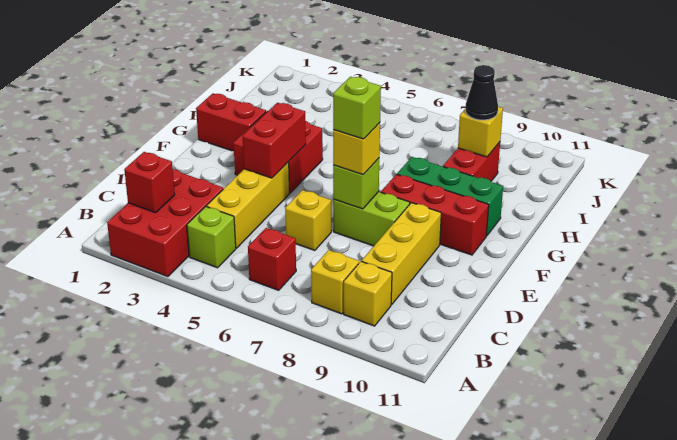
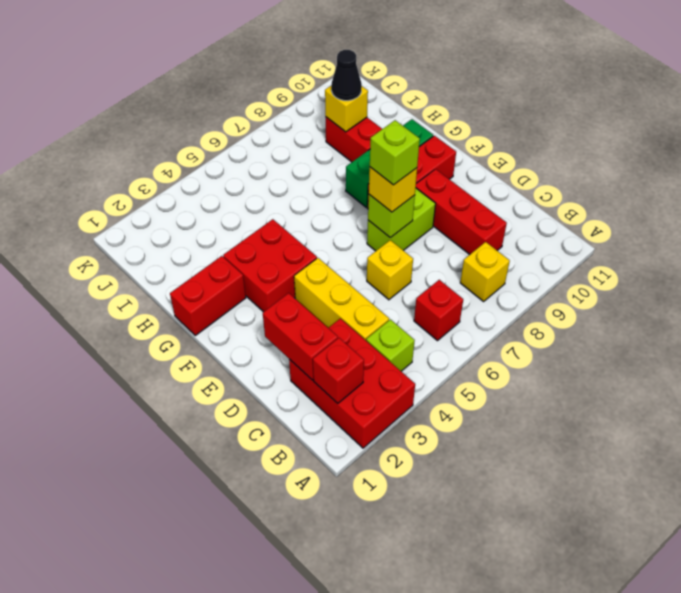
yellow brick B9 level 1 -> none
yellow brick C9:E9 level 1 -> red brick C9:E9 level 1
red brick E4:F4 level 2 -> red brick C2:D2 level 2

